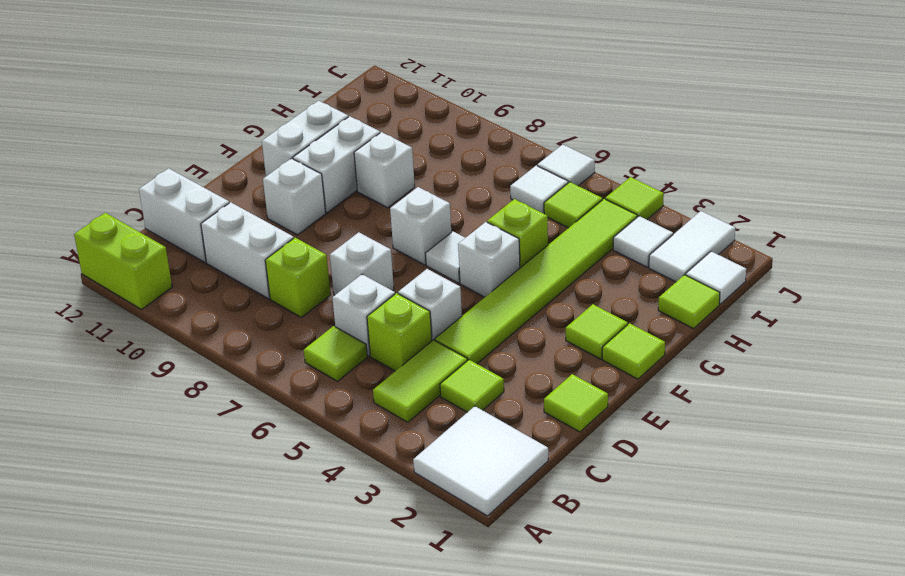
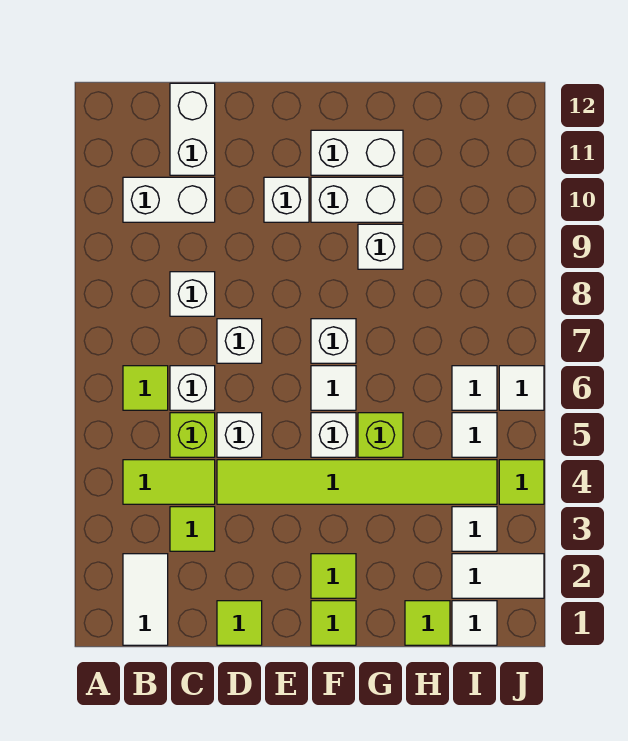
white tile A1:B2 level 1 -> white tile B1:B2 level 1
lime brick A11:A12 level 1 -> none
lime brick C8 level 1 -> white brick C8 level 1
white brick C9:C10 level 1 -> white brick B10:C10 level 1
lime tile I5 level 1 -> white tile I5 level 1

